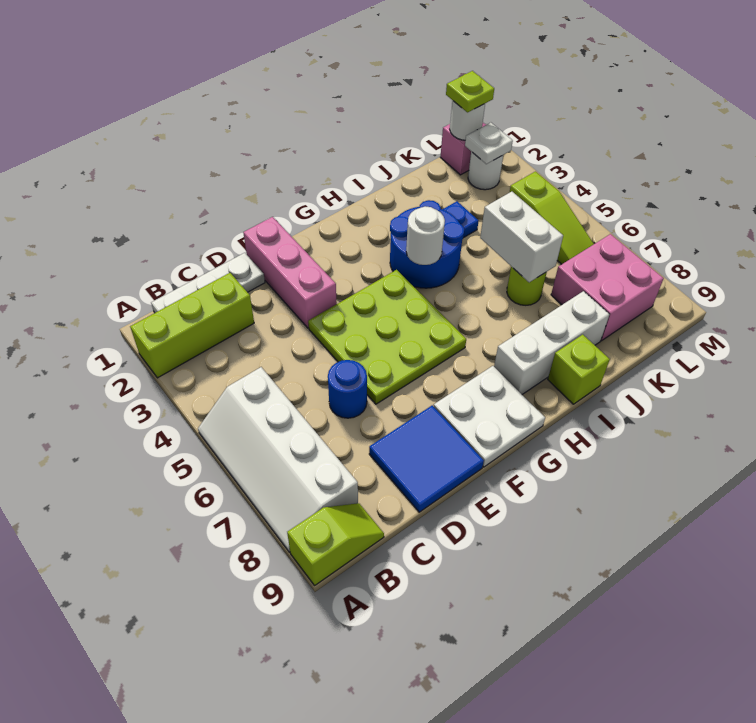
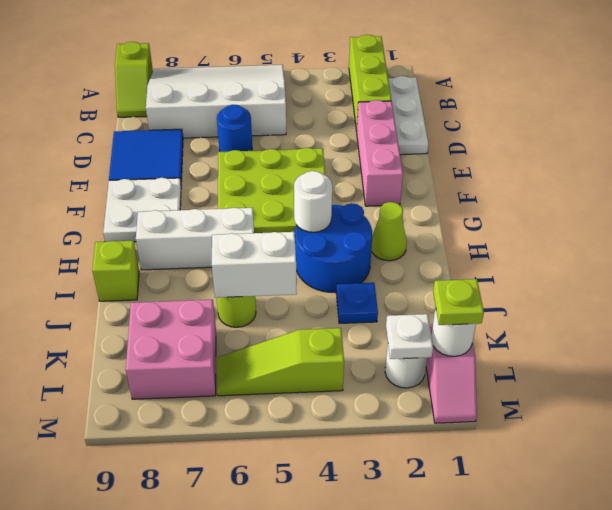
white slope A5:B8 level 1 top B -> white slope A5:C8 level 1 top C
pink brick E1:E3 level 1 -> pink brick D2:F2 level 1
none -> lime cone H2 level 1
white brick H8:J8 level 1 -> white brick H6:H8 level 1

